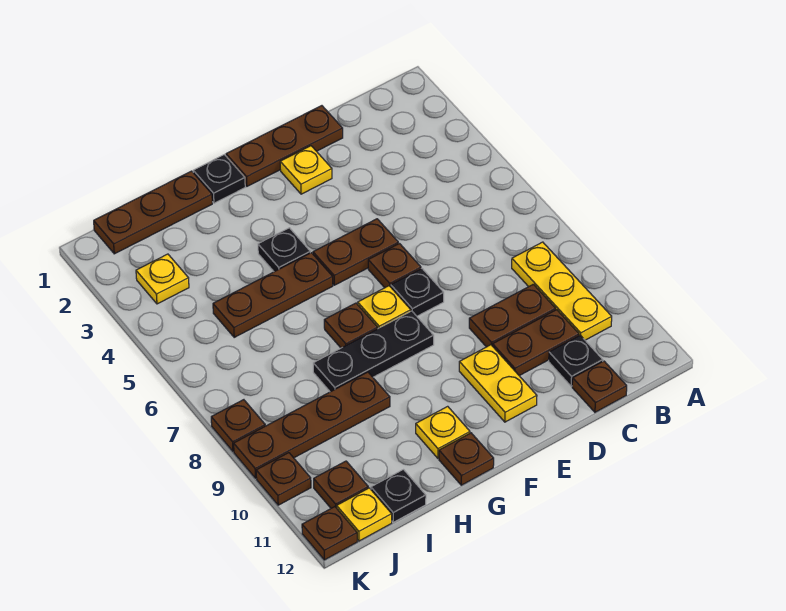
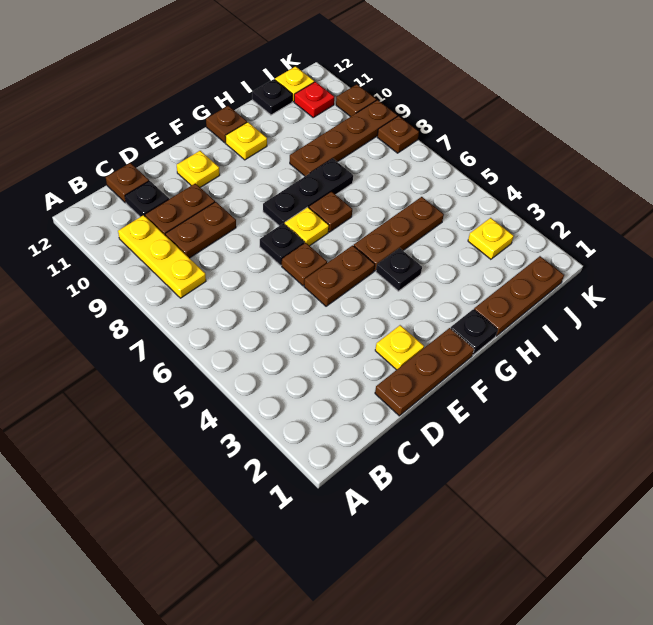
yellow plate E10:E11 level 1 -> yellow plate E11 level 1
brown plate J11 level 1 -> red plate J11 level 1
brown plate K12 level 1 -> none

